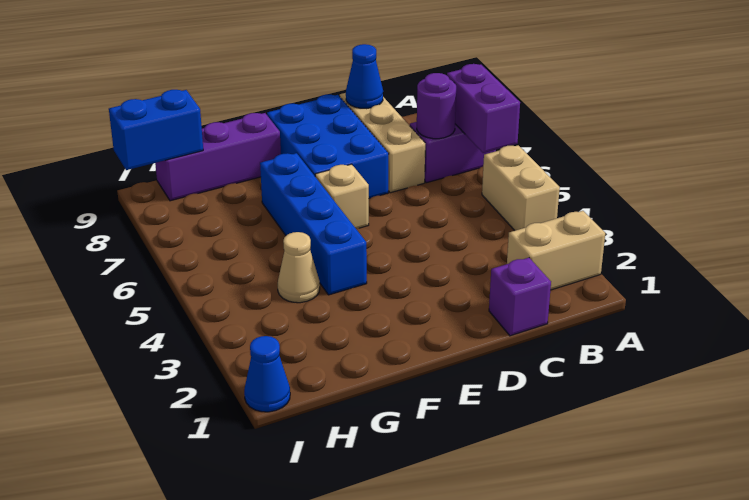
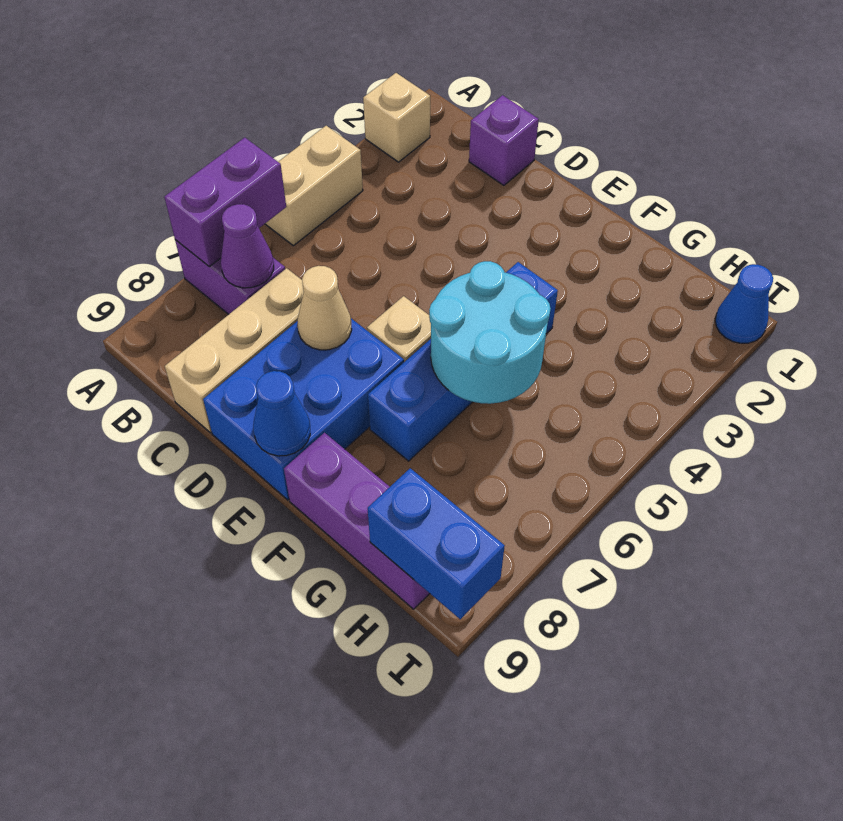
tan brick A2:B2 level 1 -> tan brick A2 level 1
purple round brick B7 level 2 -> purple cone B7 level 2
blue cone C9 level 2 -> blue cone E9 level 2
none -> cyan round brick F5:G6 level 2
tan cone G4 level 1 -> tan cone D7 level 2

